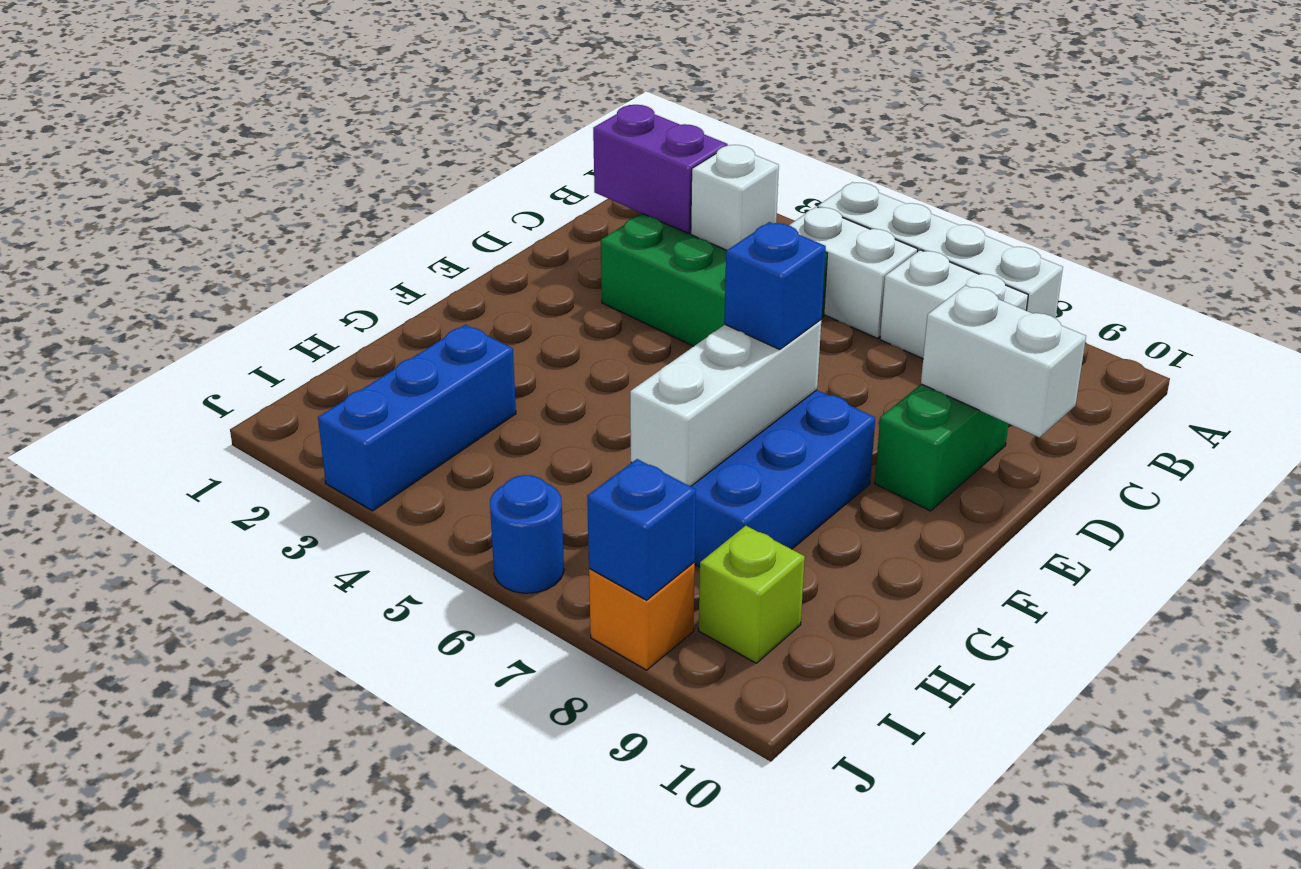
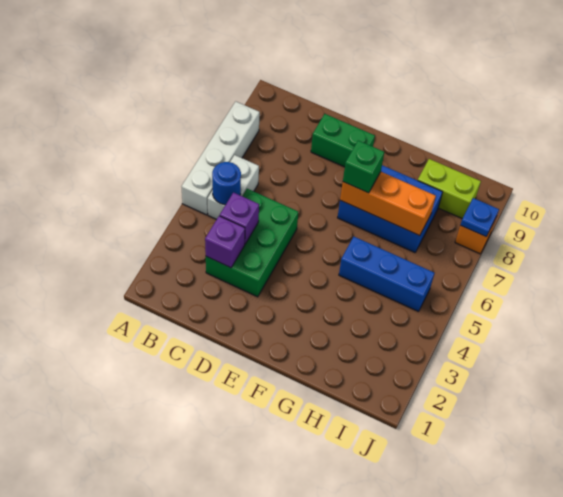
white brick B7:B8 level 1 -> none
purple brick C2:C3 level 2 -> purple brick C3 level 2
white brick C4 level 2 -> purple brick C4 level 2
white brick D9:D10 level 2 -> none
white brick F7:H7 level 2 -> orange brick F7:H7 level 2
blue brick F7 level 3 -> green brick F7 level 3
blue brick H3:J3 level 1 -> blue brick G5:I5 level 1
lime brick I9 level 1 -> lime brick H9:I9 level 1
blue round brick J6 level 1 -> blue round brick B5 level 2
blue brick J8 level 2 -> blue plate J8 level 2

